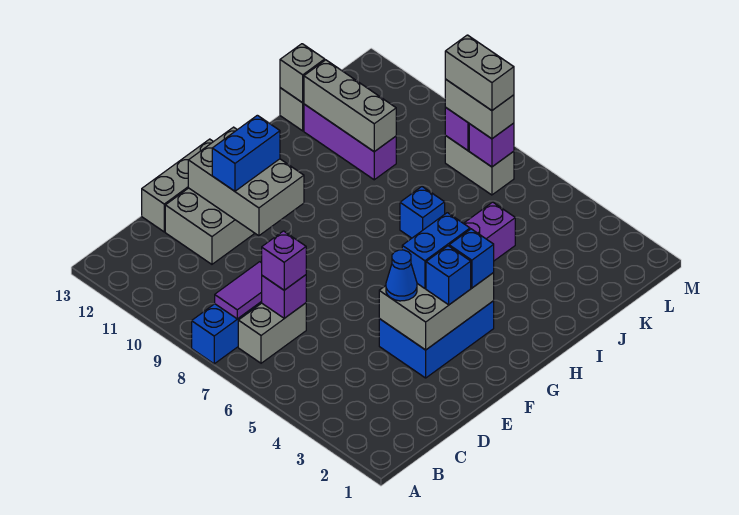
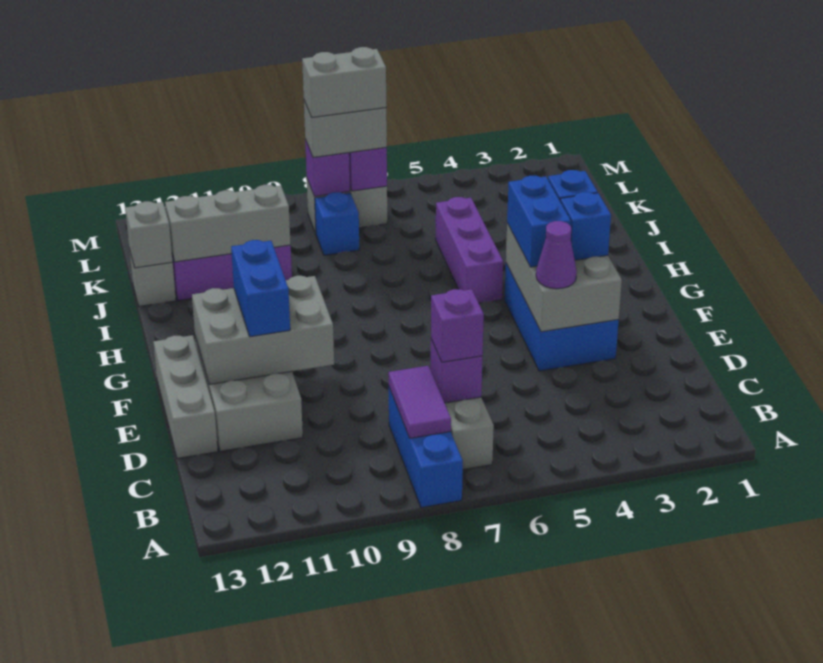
blue cone E4 level 3 -> purple cone E4 level 3
blue brick I7 level 1 -> blue brick K8 level 1

